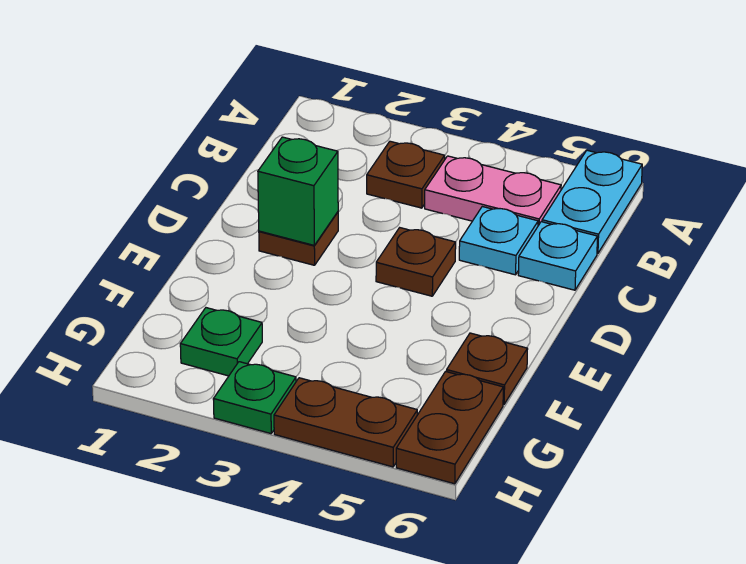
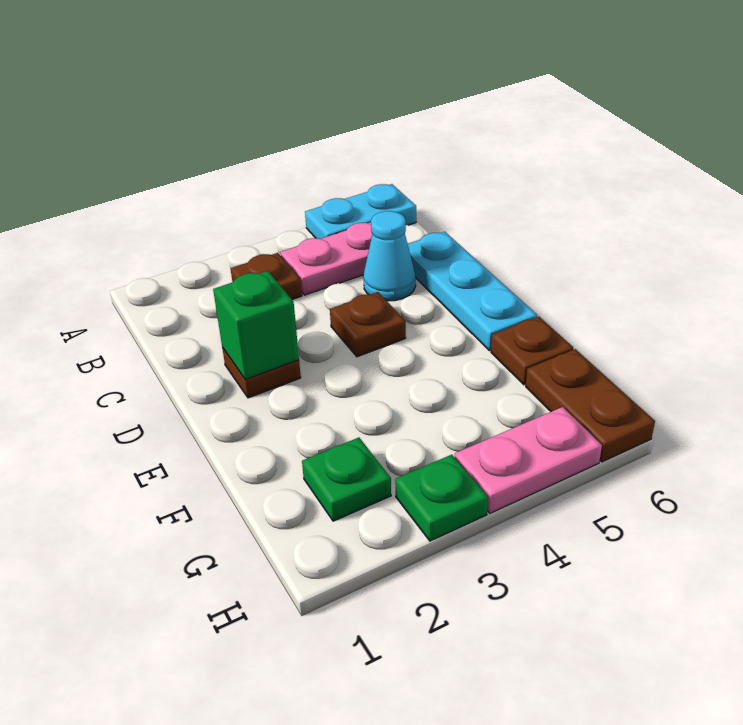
cyan plate A6:B6 level 1 -> cyan plate A5:A6 level 1
cyan plate C5 level 1 -> cyan cone C5 level 1
cyan plate C6 level 1 -> cyan plate C6:E6 level 1
brown plate H4:H5 level 1 -> pink plate H4:H5 level 1

